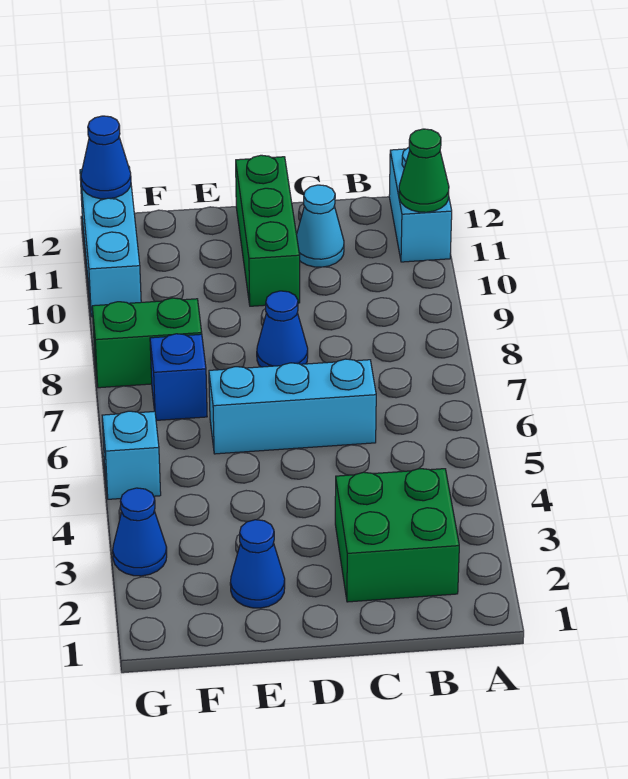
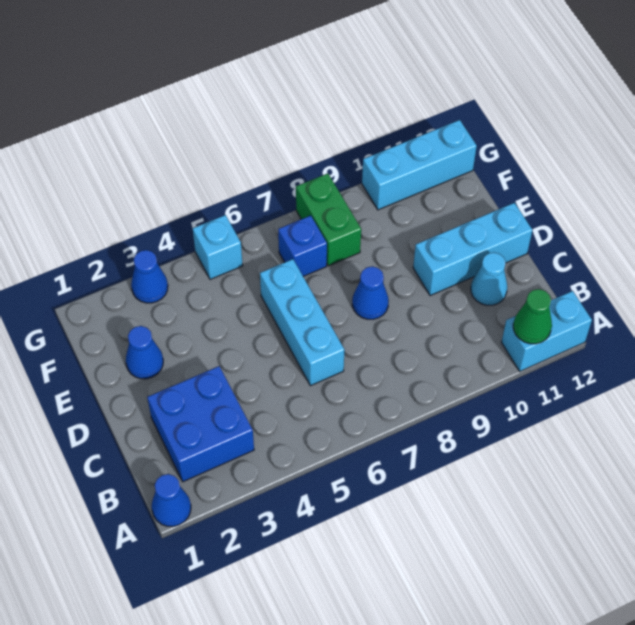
green brick B2:C3 level 1 -> blue brick B2:C3 level 1
green brick D10:D12 level 1 -> cyan brick D10:D12 level 1
blue cone G12 level 2 -> blue cone A1 level 1

